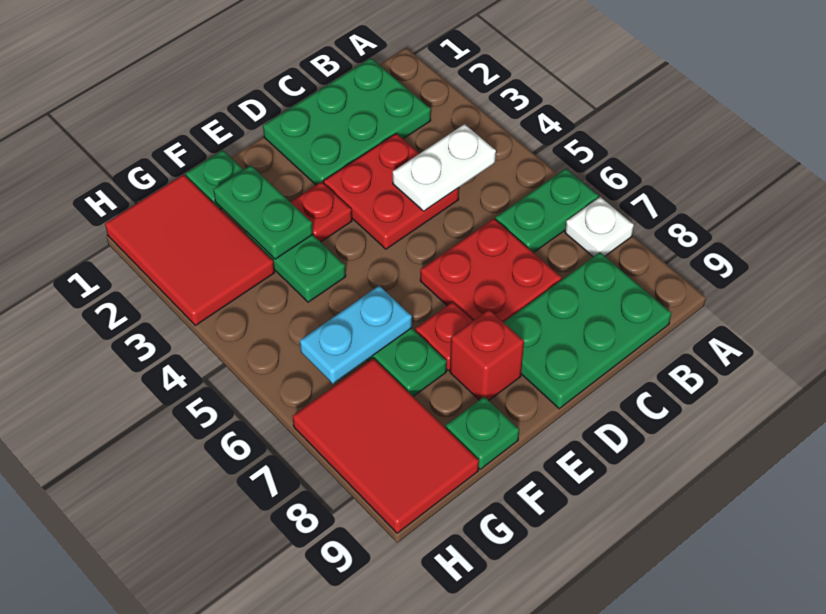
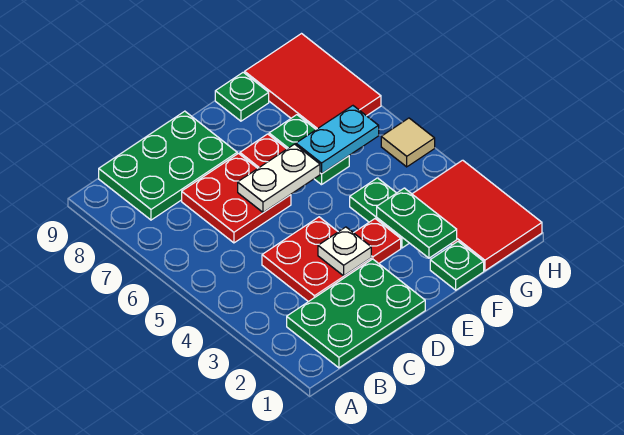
green plate A6:B6 level 1 -> none
white plate A7 level 1 -> white plate D3 level 2
white plate B4:C4 level 2 -> white plate D6:E6 level 2
red brick E8 level 1 -> none
none -> tan tile H5 level 1

